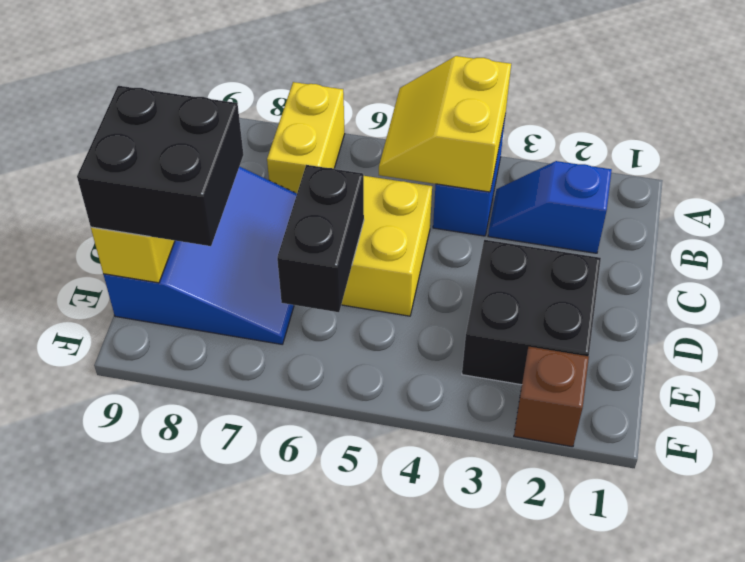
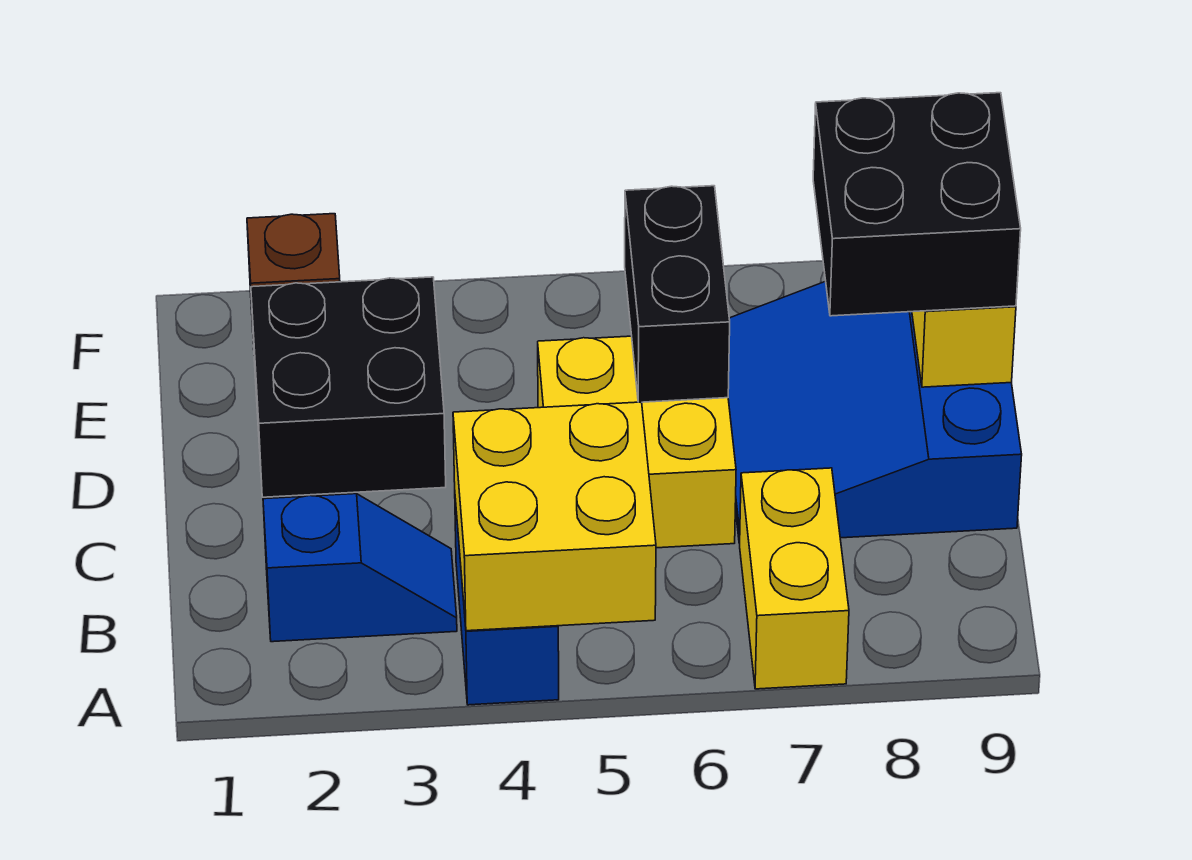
yellow slope A4:B5 level 2 top 4 -> yellow brick A4:B5 level 2

